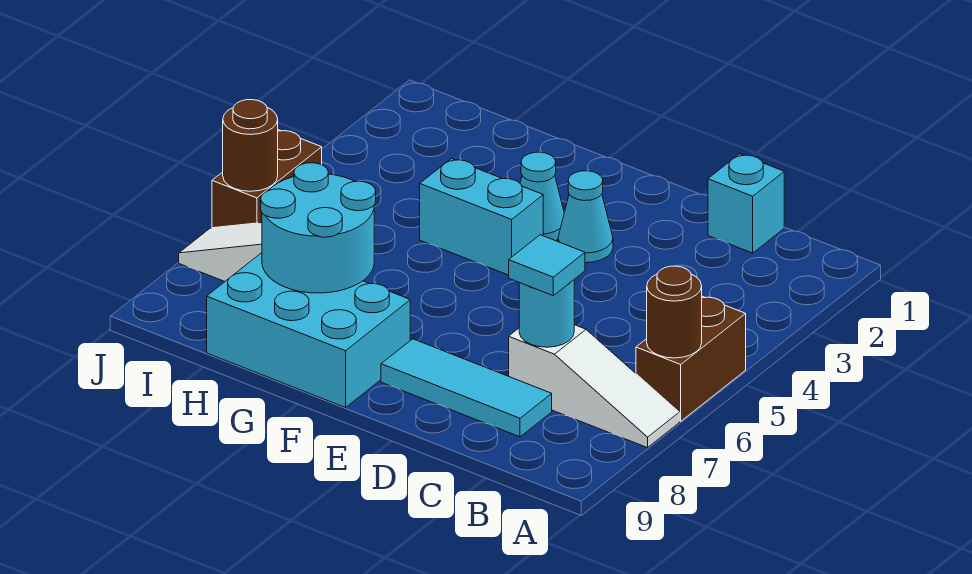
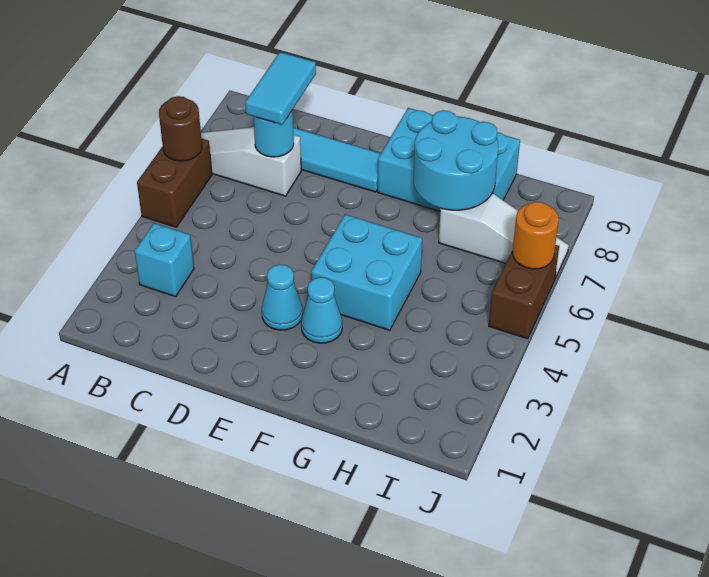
cyan brick C1 level 1 -> cyan brick B3 level 1
cyan tile C7 level 3 -> cyan tile C7:C8 level 3
cyan brick F4:G4 level 1 -> cyan brick F4:G5 level 1
brown round brick J6 level 2 -> orange round brick J6 level 2

